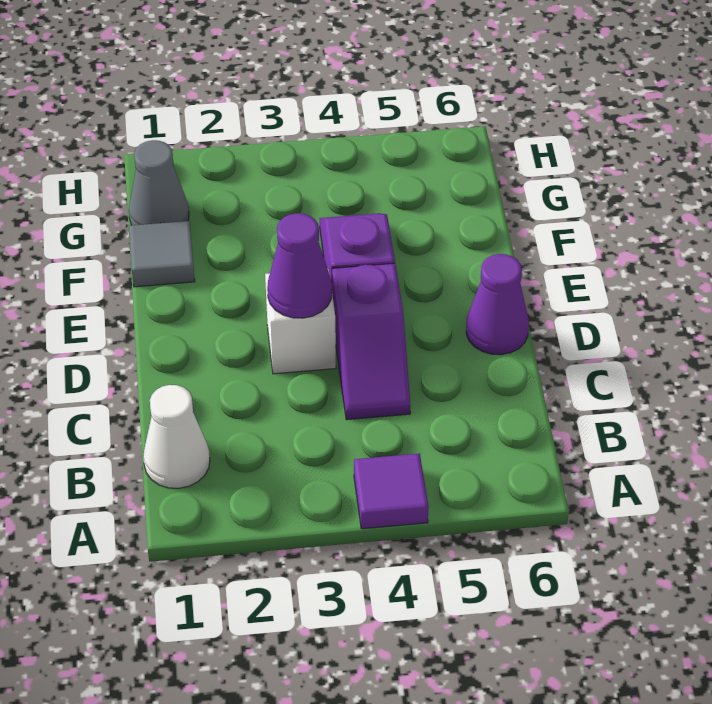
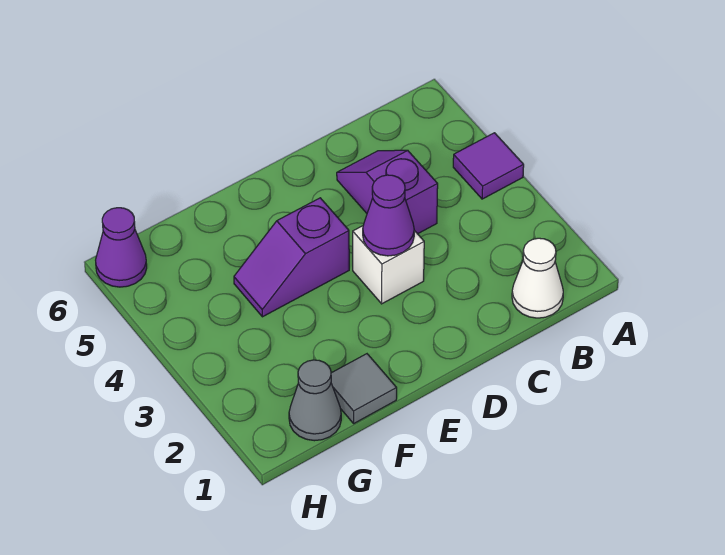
purple slope C4:D4 level 1 top D -> purple slope C4:C5 level 1 top 4
purple cone D6 level 1 -> purple cone H6 level 1

